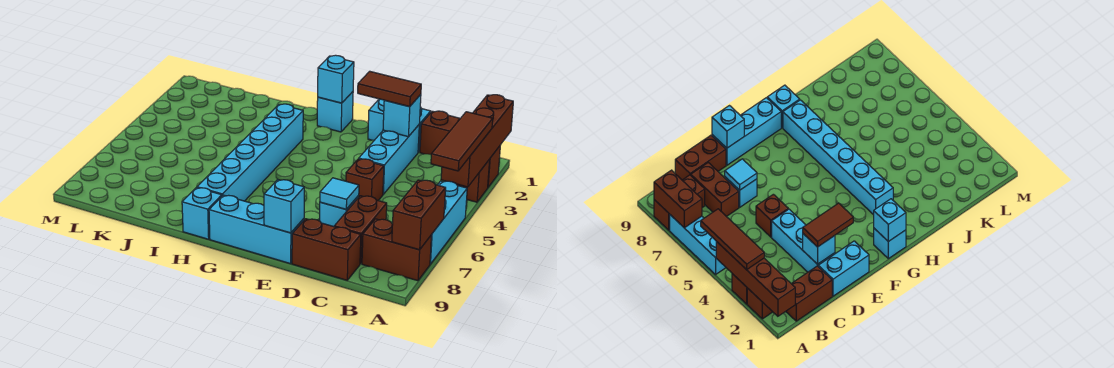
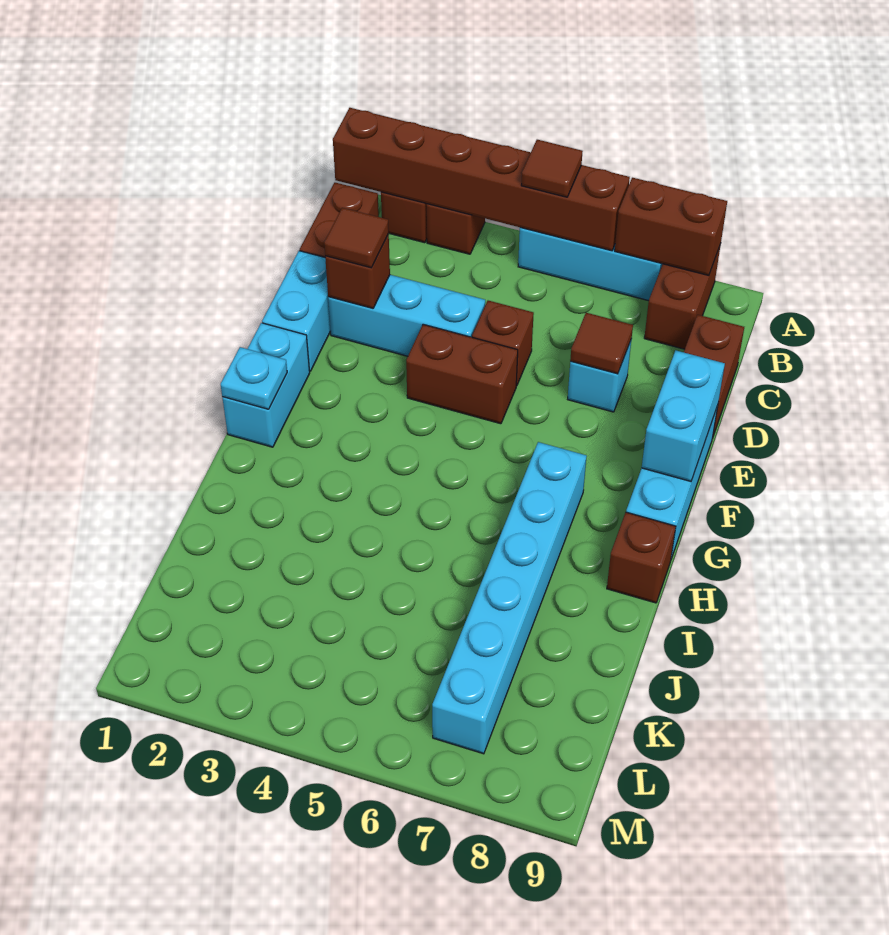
brown brick A1:A4 level 2 -> brown brick A1:A6 level 2
brown tile A3:A5 level 3 -> brown tile A5 level 3
brown brick C7:C8 level 1 -> brown brick E4:E5 level 1
cyan brick D2 level 2 -> brown brick D2 level 2
brown tile D2:E2 level 3 -> brown tile D2 level 3
cyan tile D7 level 2 -> brown tile D7 level 2
cyan brick E9 level 2 -> cyan brick E9:F9 level 2
cyan brick G1 level 1 -> cyan brick F1:G1 level 1
cyan brick G1 level 2 -> cyan plate G1 level 2
cyan brick H3:H8 level 1 -> cyan brick G7:L7 level 1
cyan brick H9 level 1 -> brown brick H9 level 1

